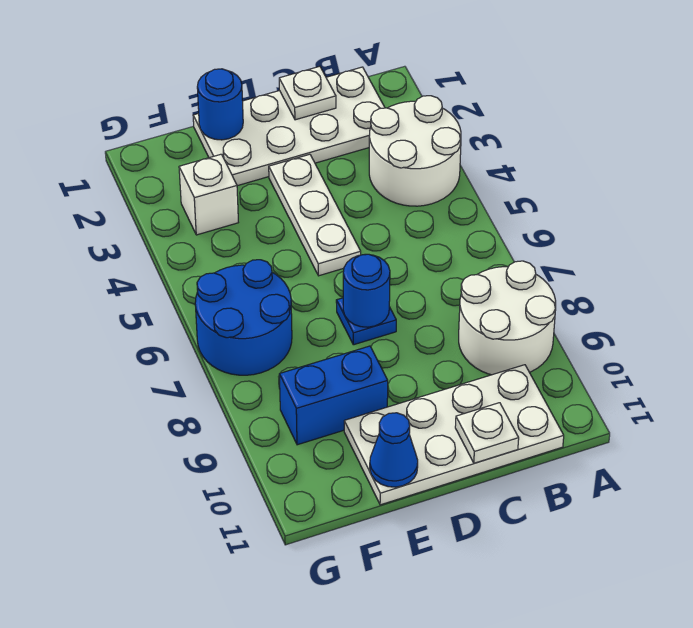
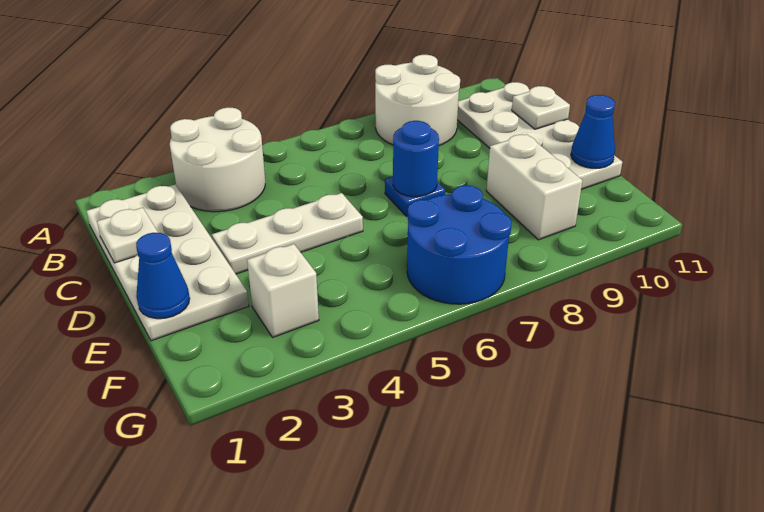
blue round brick E1 level 2 -> blue cone E1 level 2
blue brick E9:F9 level 1 -> white brick E9:F9 level 1

